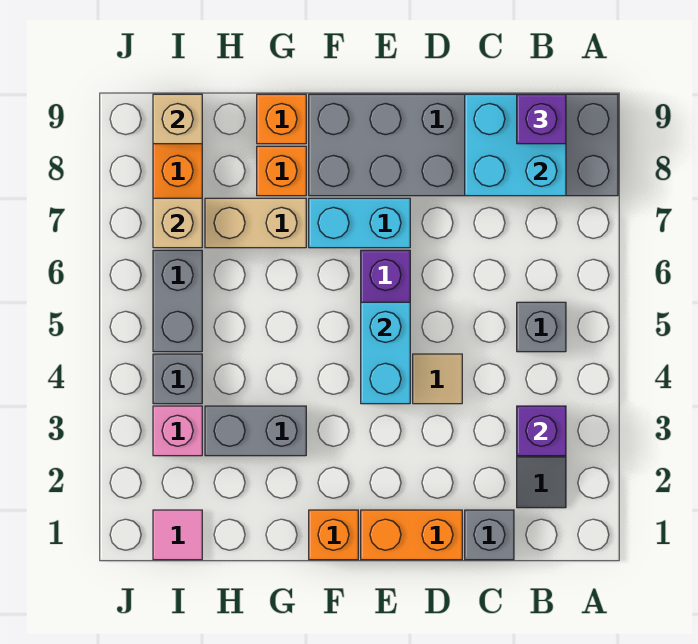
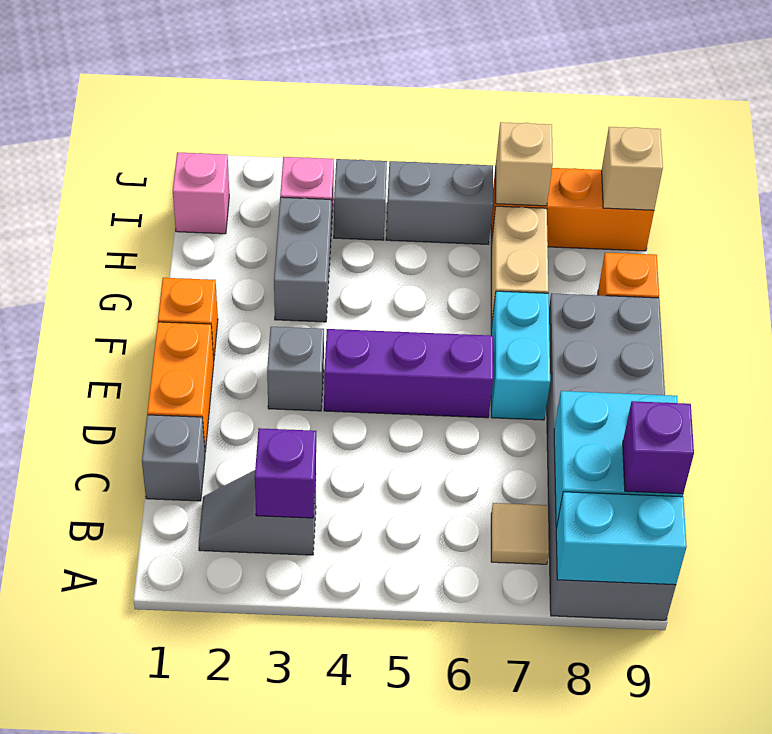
grey brick B5 level 1 -> grey brick E3 level 1
tan tile D4 level 1 -> tan tile B7 level 1
cyan brick E4:E5 level 2 -> cyan brick A8:A9 level 2
orange brick G8 level 1 -> none
pink tile I1 level 1 -> pink brick I1 level 1

